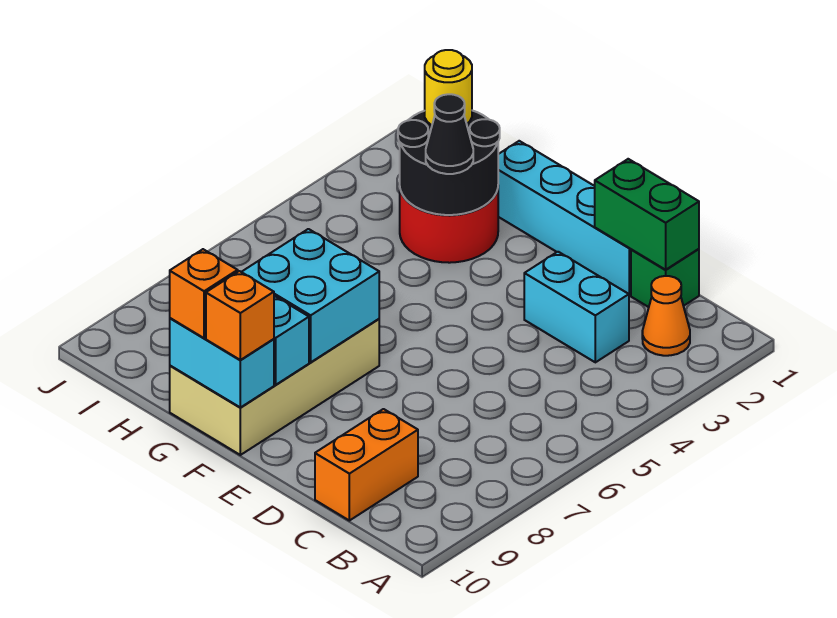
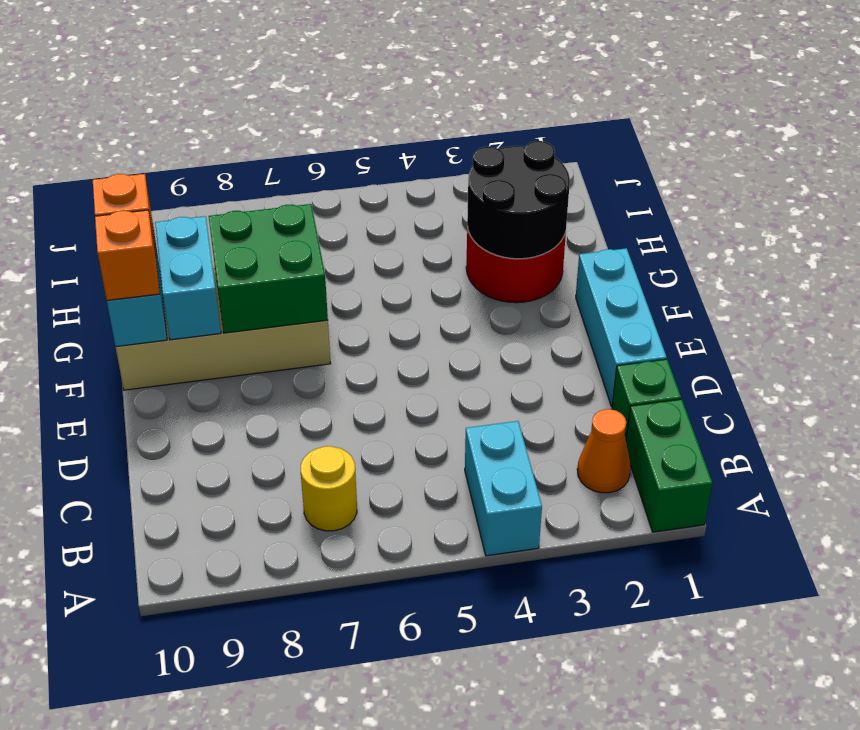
green brick C1:D1 level 2 -> green brick A1:B1 level 1
cyan brick C3:D3 level 1 -> cyan brick A4:B4 level 1
orange brick C9:C10 level 1 -> none
cyan brick D1:G1 level 1 -> cyan brick D1:F1 level 1
cyan brick F7:G8 level 2 -> green brick F7:G8 level 2
black cone G3 level 3 -> none
yellow round brick H2 level 3 -> yellow round brick B7 level 1

